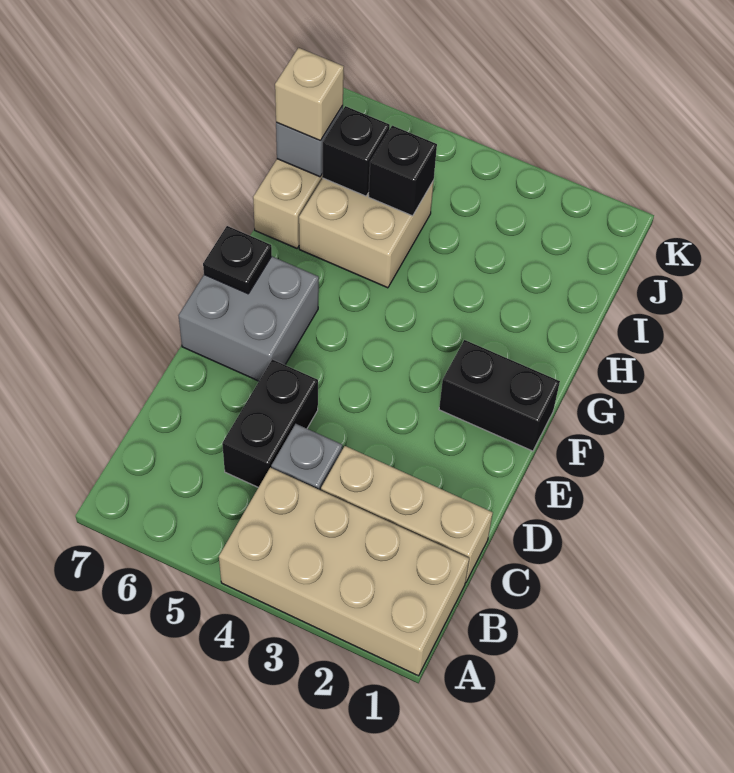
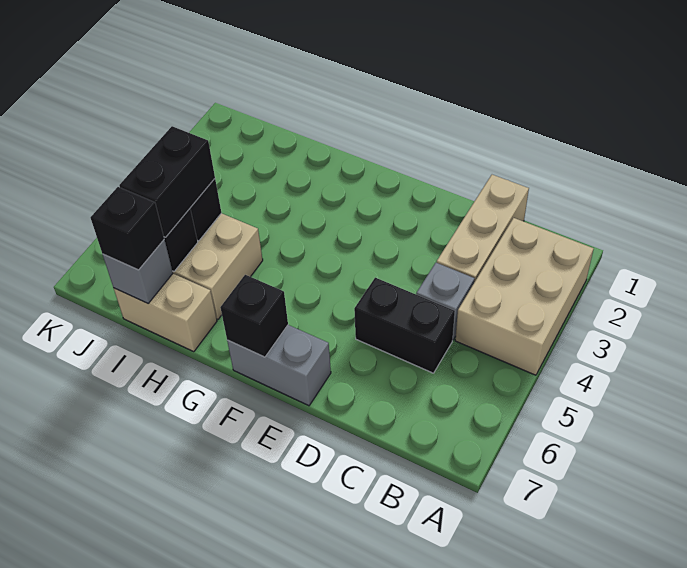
tan brick A1:B4 level 1 -> tan brick A2:B4 level 1
grey brick E6:F7 level 1 -> grey brick E7:F7 level 1
black brick F1:F2 level 1 -> black brick I5:I6 level 3
black plate F7 level 2 -> black brick F7 level 2
tan brick I7 level 3 -> black brick I7 level 3

